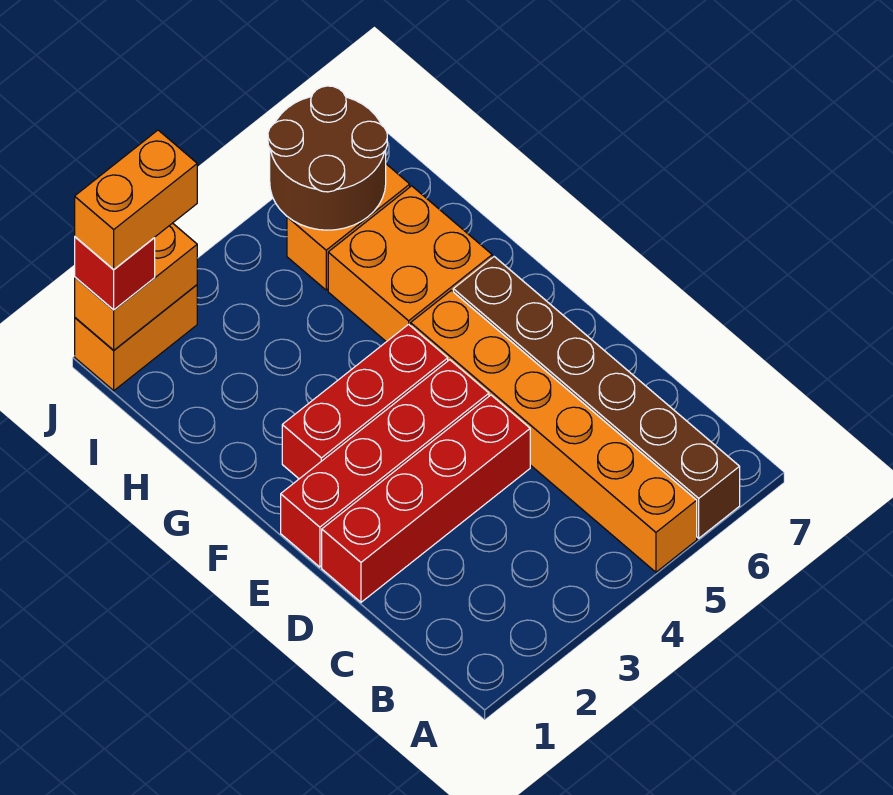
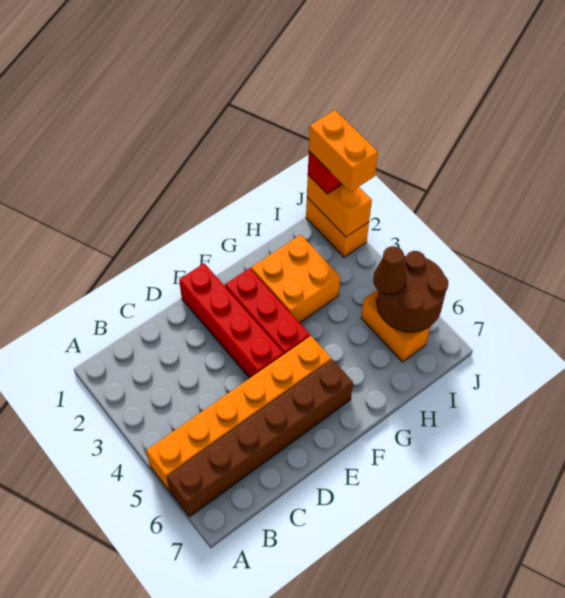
red brick D1:D4 level 1 -> none
orange brick G5:H6 level 1 -> orange brick G2:H3 level 1
none -> brown cone I5 level 3

